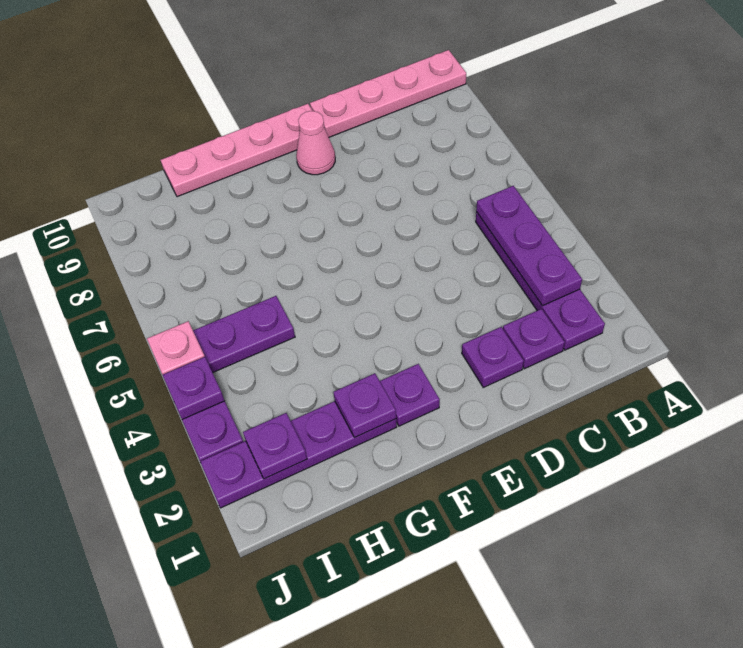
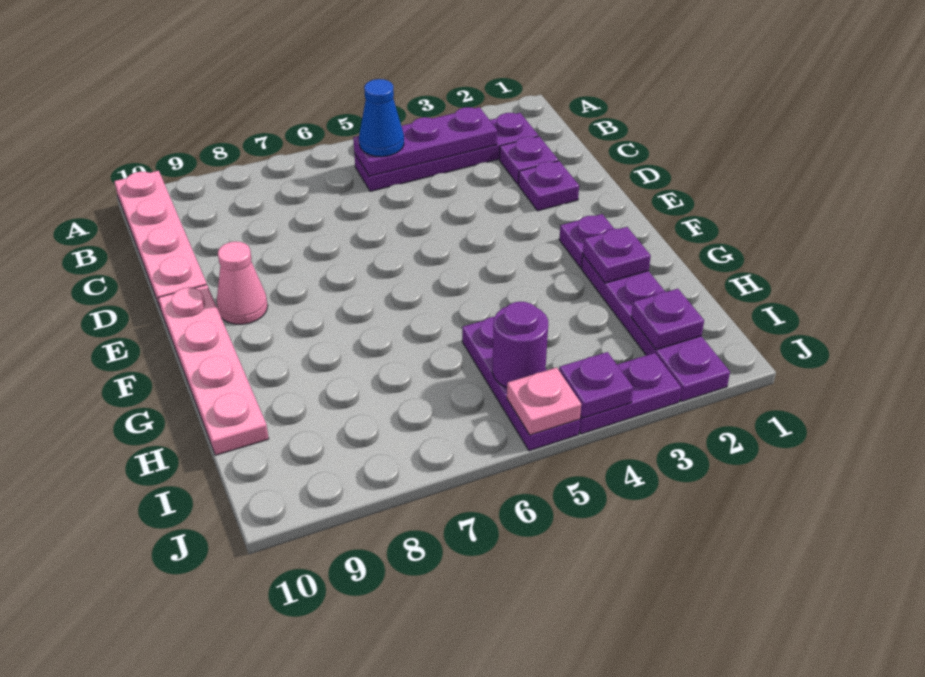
none -> blue cone B5 level 3
none -> purple round brick I5 level 2

